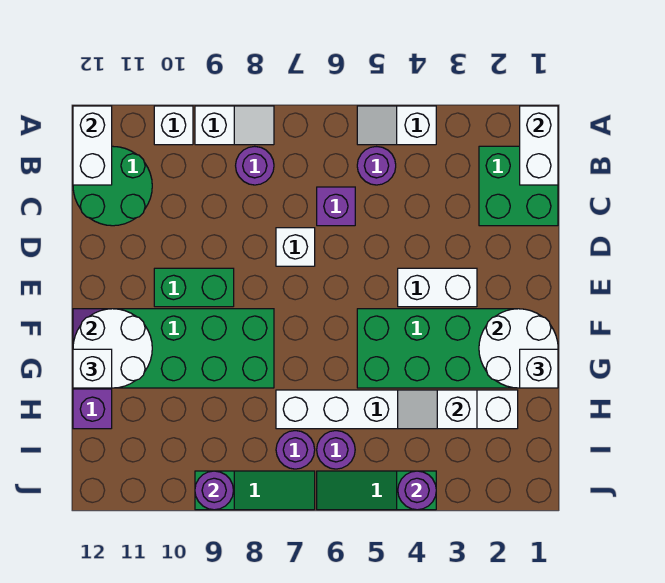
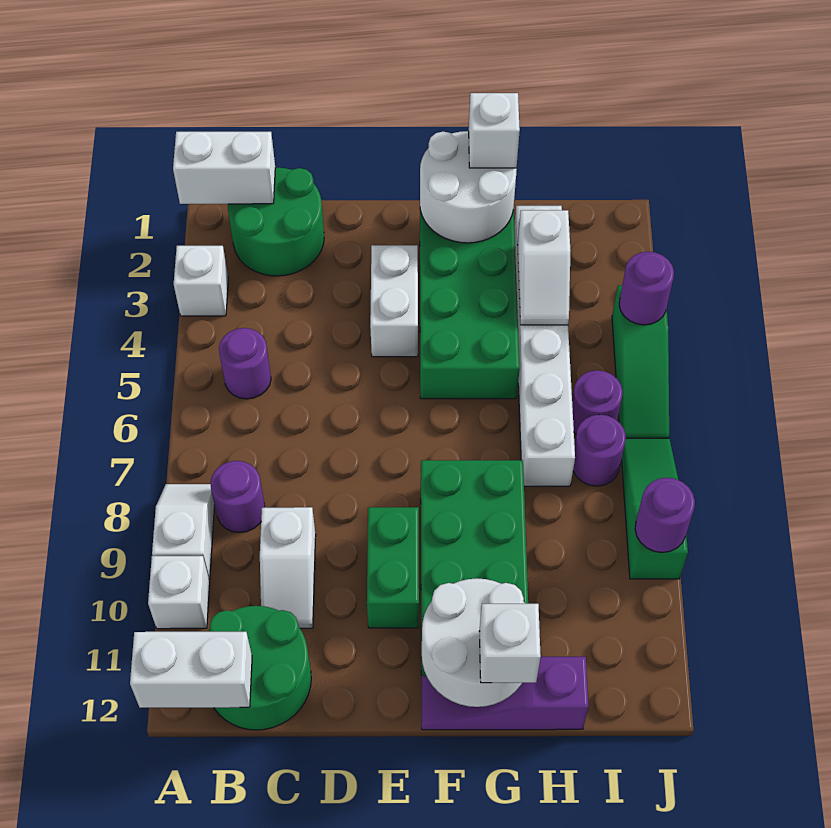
white slope A4:A5 level 1 top 4 -> white slope C9:C10 level 1 top 9
green brick B1:C2 level 1 -> green round brick B1:C2 level 1
purple brick C6 level 1 -> none
white brick D7 level 1 -> white brick A3 level 1

